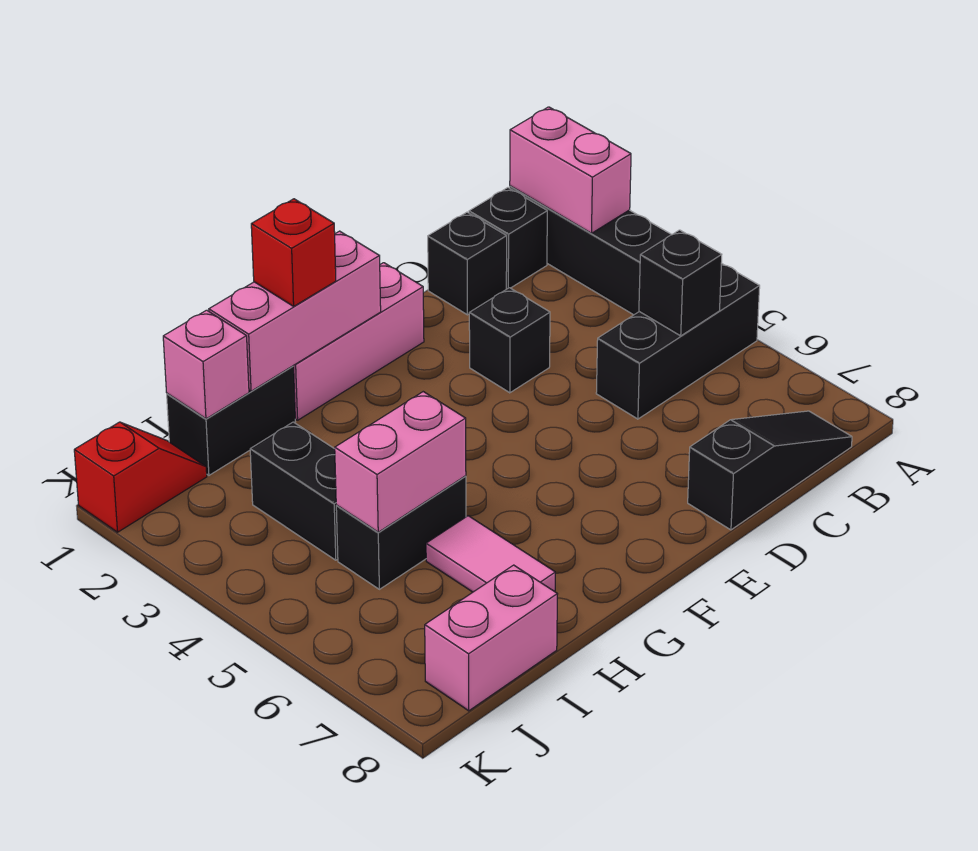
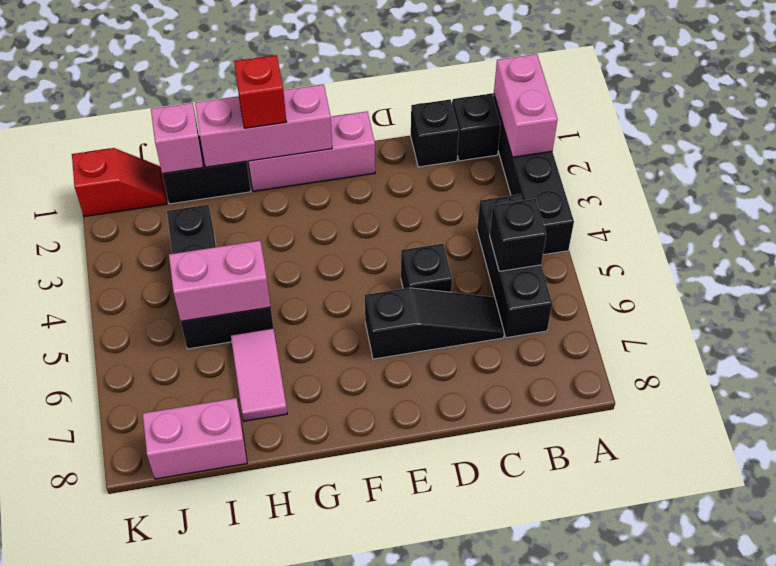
black brick A5:C5 level 1 -> black brick B4:B6 level 1
black slope B8:D8 level 1 top D -> black slope C6:E6 level 1 top E
black brick D3 level 1 -> black brick D5 level 1

